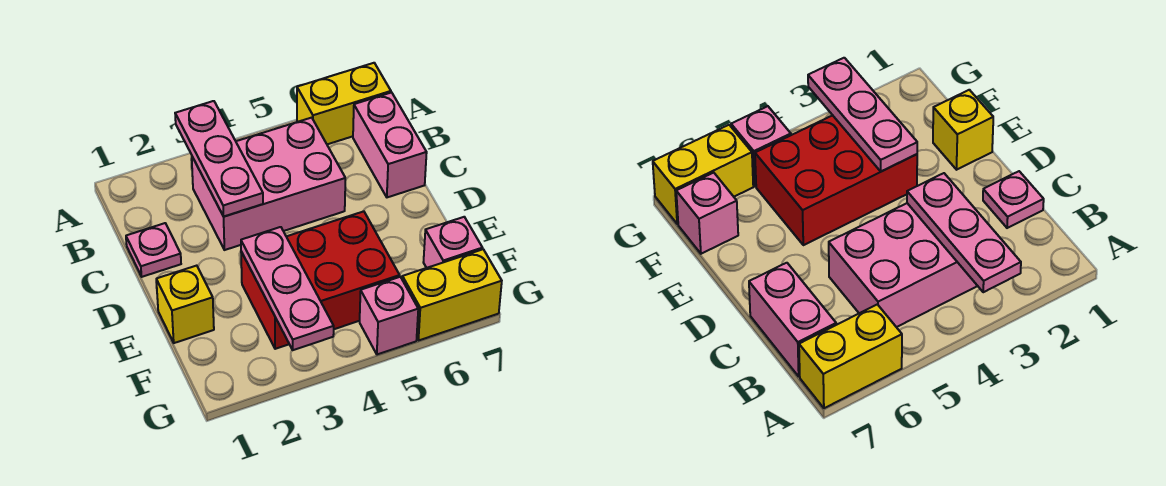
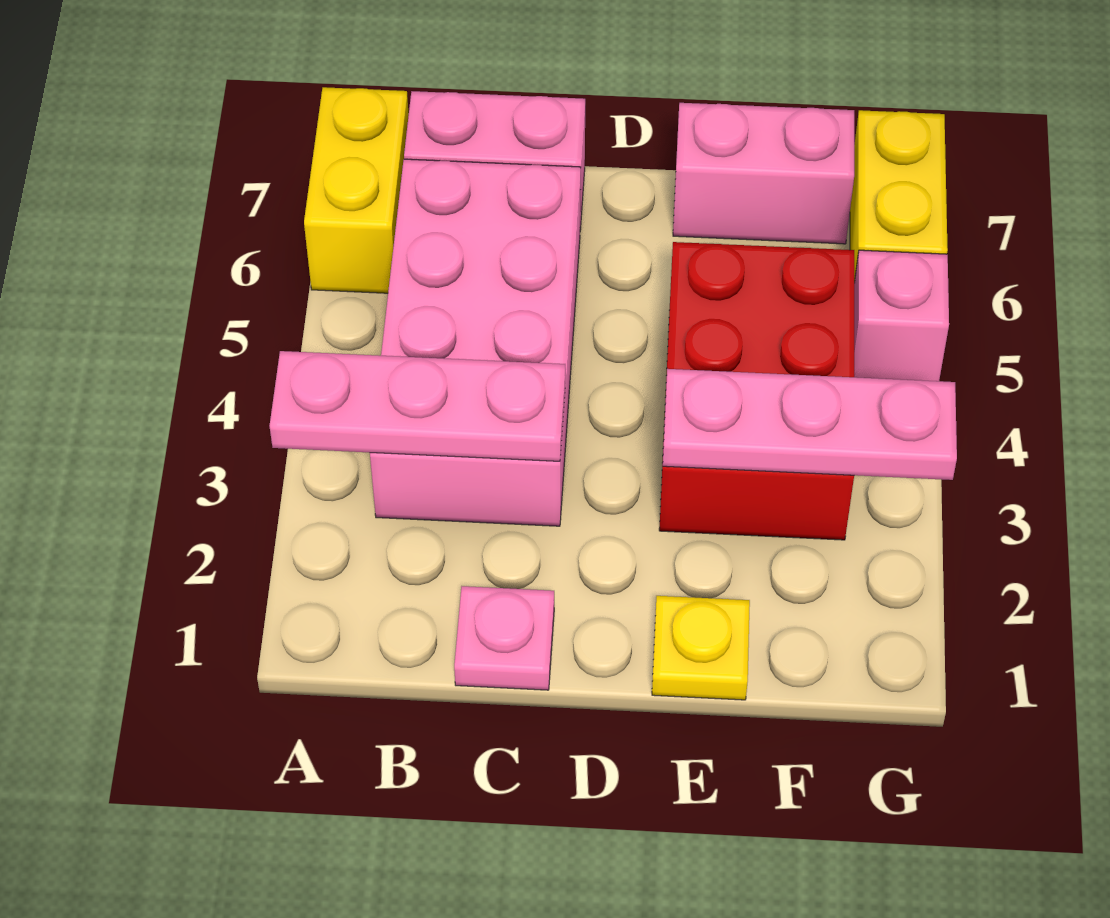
pink brick B3:C5 level 1 -> pink brick B3:C6 level 1
yellow brick E1 level 1 -> yellow plate E1 level 1
pink brick F7 level 1 -> pink brick E7:F7 level 1

